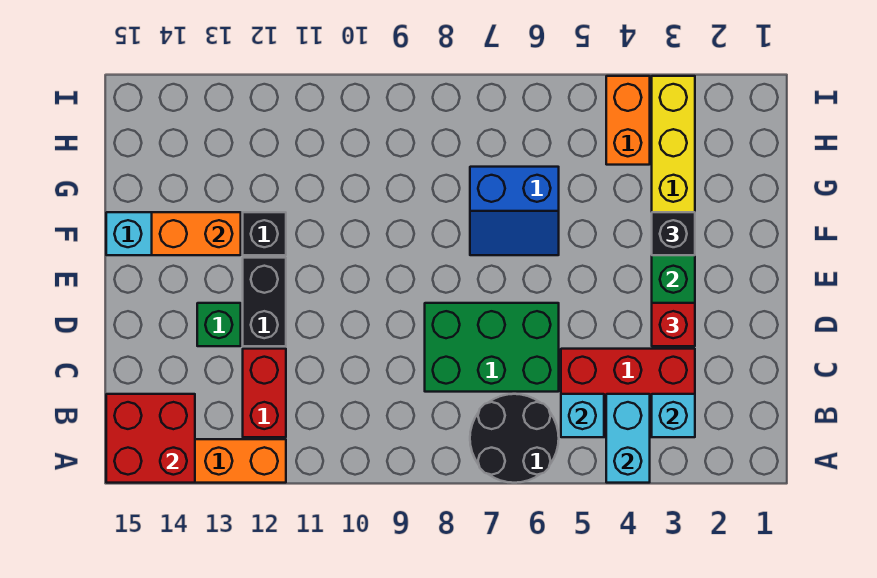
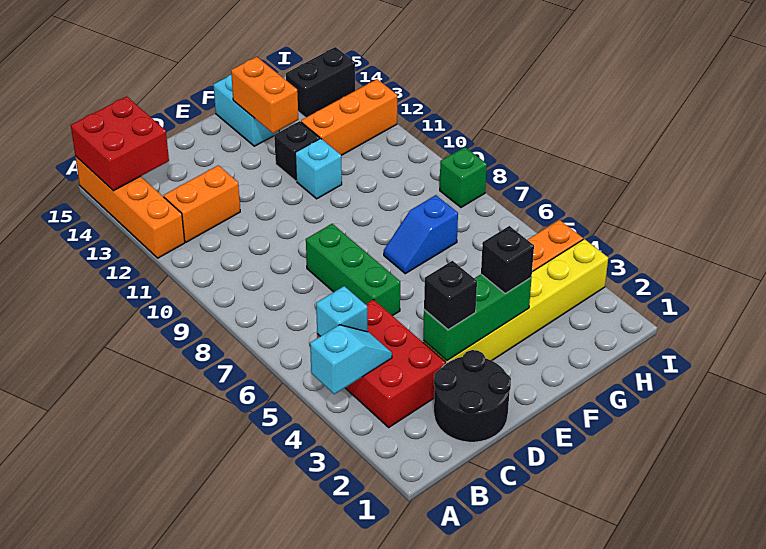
cyan brick A4:B4 level 2 -> cyan slope A4:B4 level 2 top A
black round brick A6:B7 level 1 -> black round brick C1:D2 level 1
cyan brick B3 level 2 -> cyan brick F11 level 1
red brick B12:C12 level 1 -> orange brick B12:C12 level 1
green brick C6:D8 level 1 -> green brick D6:D8 level 1
red brick D3 level 3 -> black brick D3 level 3
black brick D12:E12 level 1 -> black brick H14:I14 level 1
green brick D13 level 1 -> green brick I8 level 1
blue slope F6:G7 level 1 top G -> blue slope F7:G7 level 1 top G
none -> orange brick G12:I12 level 1

